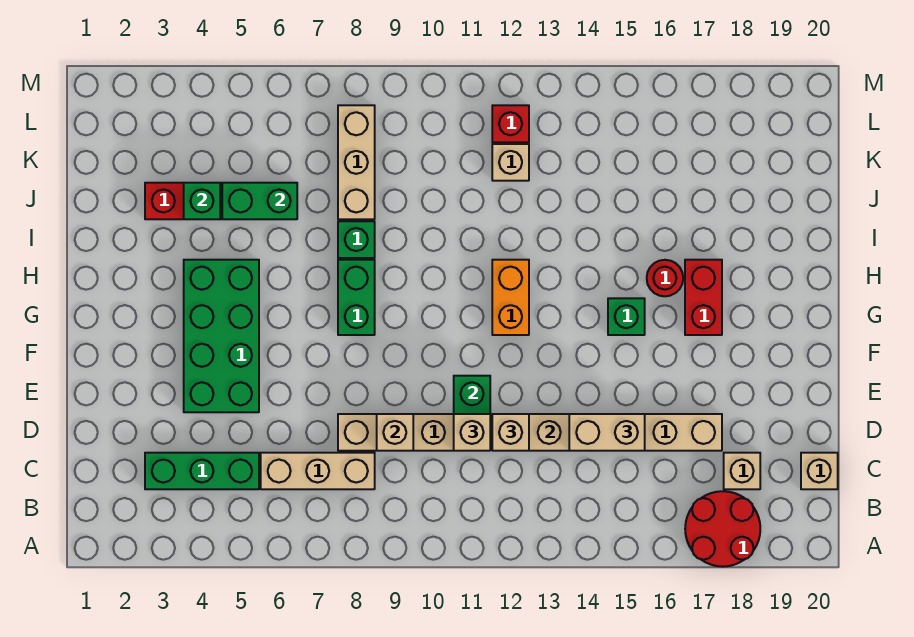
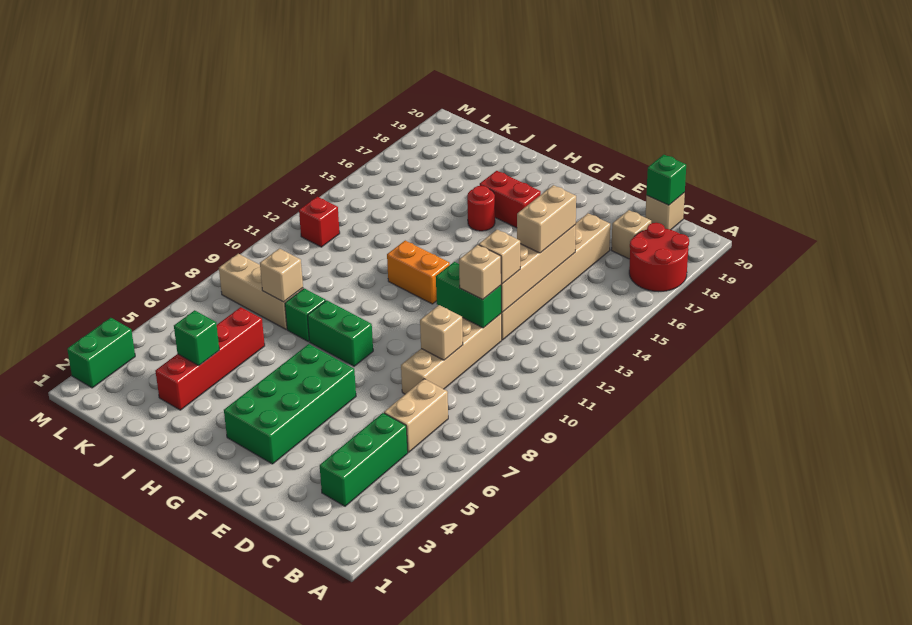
tan brick C6:C8 level 1 -> tan brick C6:C7 level 1
green brick E4:H5 level 1 -> green brick F3:G6 level 1
green brick G15 level 1 -> green brick C20 level 2
green brick J5:J6 level 2 -> green brick M2:M3 level 1
tan brick K12 level 1 -> tan brick J8 level 2

